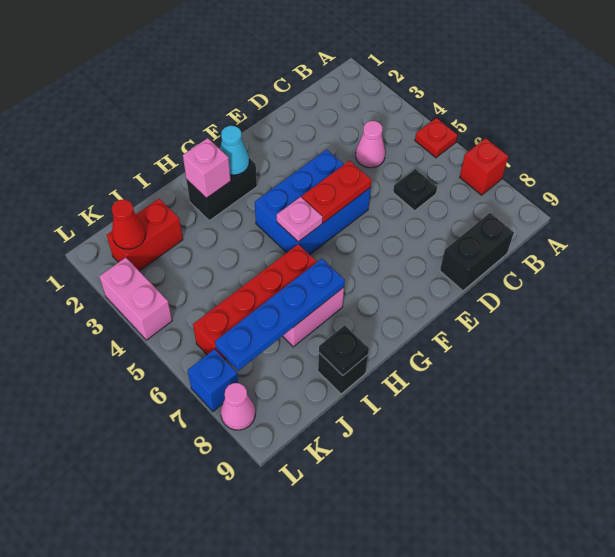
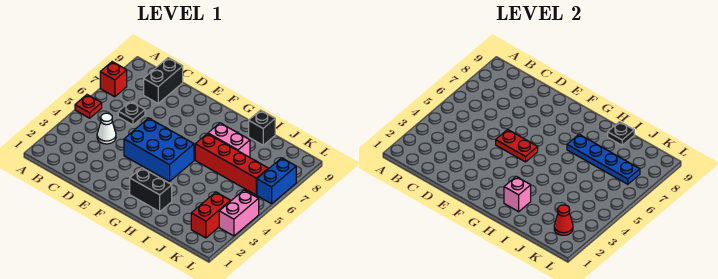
pink cone C4 level 1 -> white cone C4 level 1
black brick C9:D9 level 1 -> black brick C8:C9 level 1
cyan cone G2 level 2 -> none
pink plate G5 level 2 -> none
red brick J2:K2 level 1 -> red brick K2:K3 level 1
blue brick L7 level 1 -> blue brick L6:L7 level 1
pink cone L8 level 1 -> none

